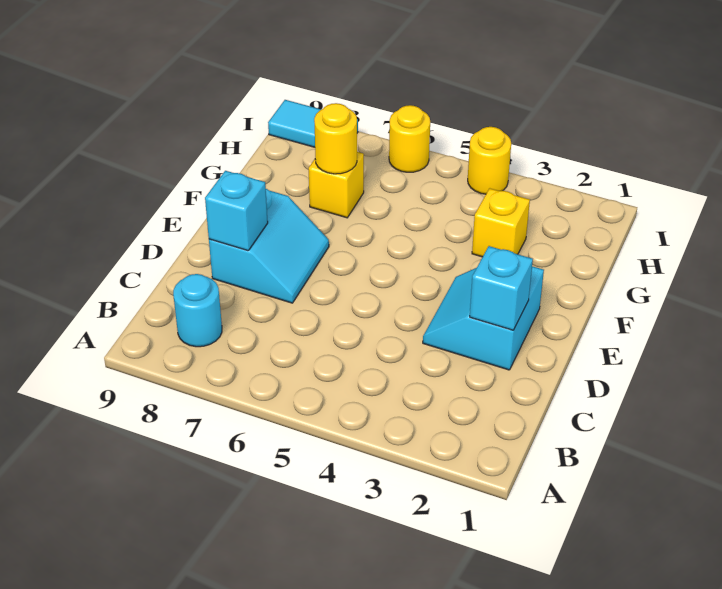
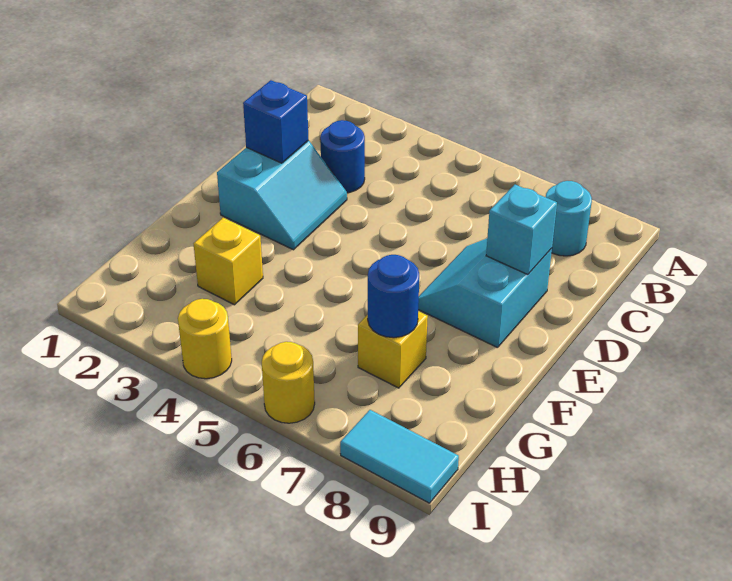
none -> blue round brick C3 level 1
cyan brick D2 level 2 -> blue brick D2 level 2
yellow round brick G7 level 2 -> blue round brick G7 level 2

